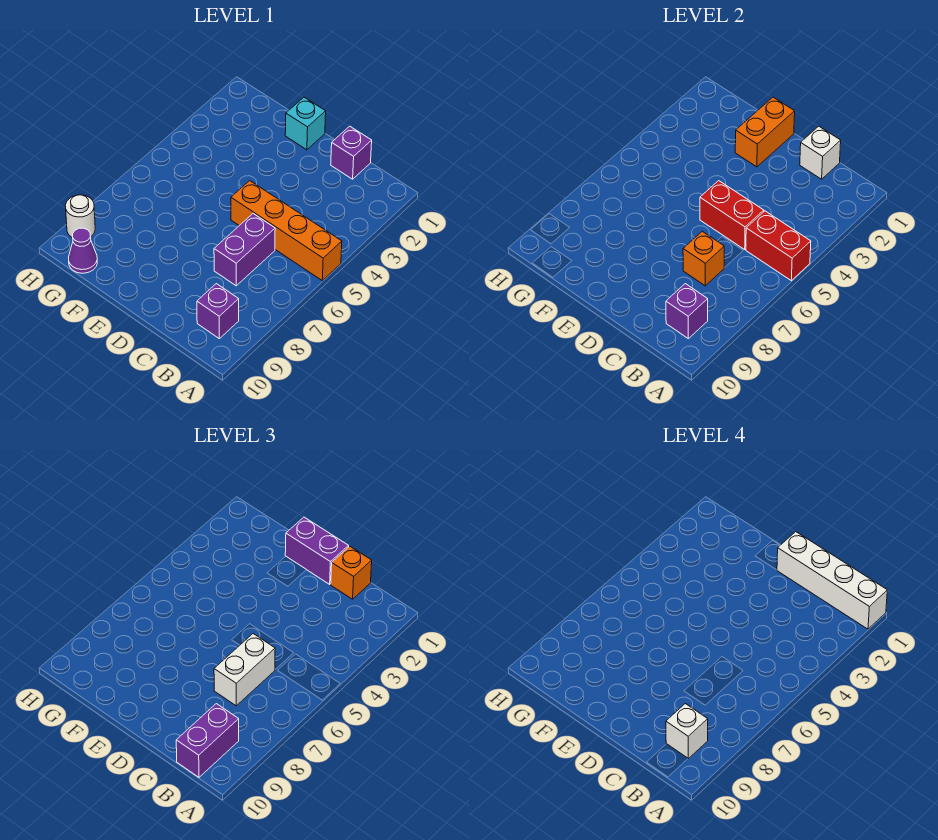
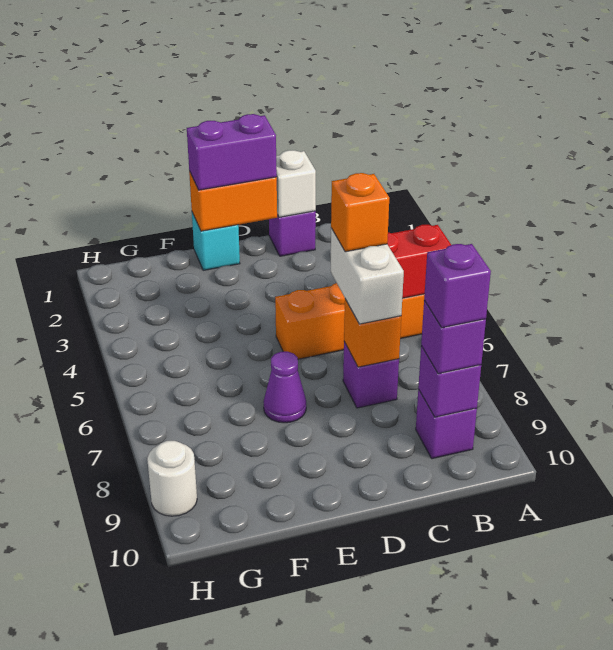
white brick A1:D1 level 4 -> none
purple brick B9:B10 level 3 -> purple brick B9 level 3
white brick B9 level 4 -> purple brick B9 level 4
orange brick C1 level 3 -> orange brick C6 level 4
red brick C5:D5 level 2 -> none
purple brick C6:C7 level 1 -> purple brick C7 level 1
orange brick E1:E2 level 2 -> orange brick D1:E1 level 2
purple cone G10 level 1 -> purple cone E7 level 1

